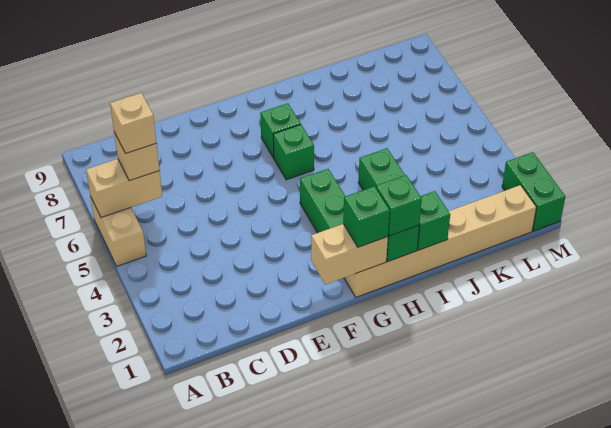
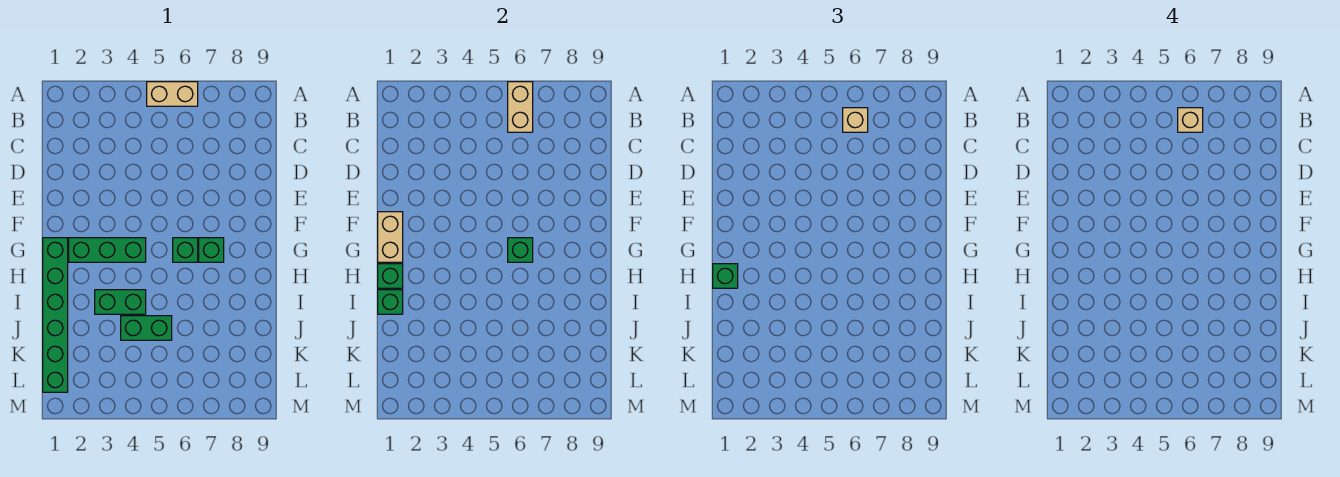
tan brick G1:L1 level 1 -> green brick G1:L1 level 1
green brick G1 level 3 -> green brick G6 level 2
green brick M1:M2 level 1 -> green brick J4:J5 level 1

